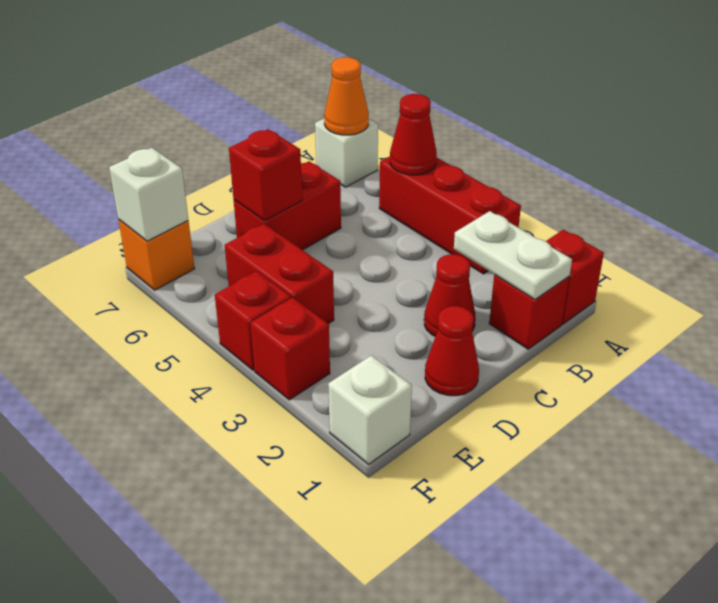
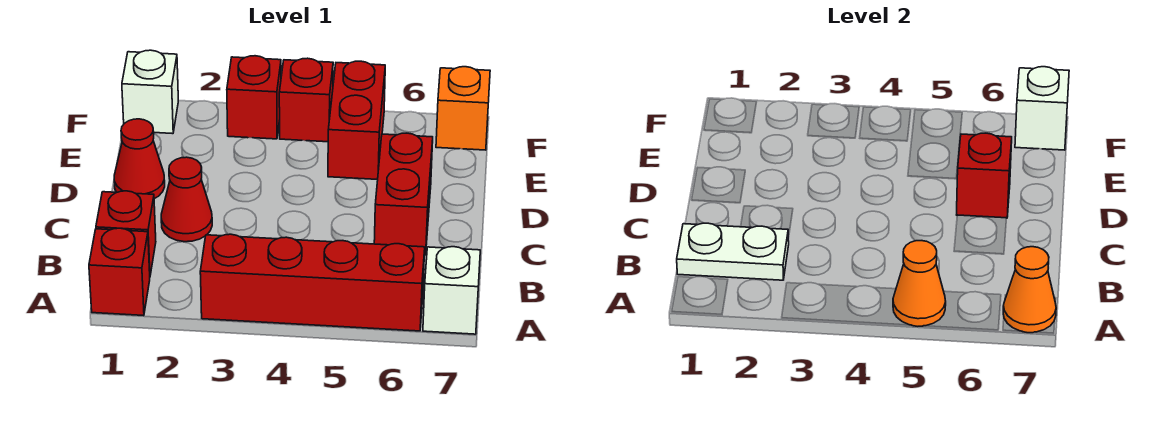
red brick A3:A5 level 1 -> red brick A3:A6 level 1
red cone A5 level 2 -> orange cone A5 level 2
red brick E4:E5 level 1 -> red brick E5:F5 level 1

